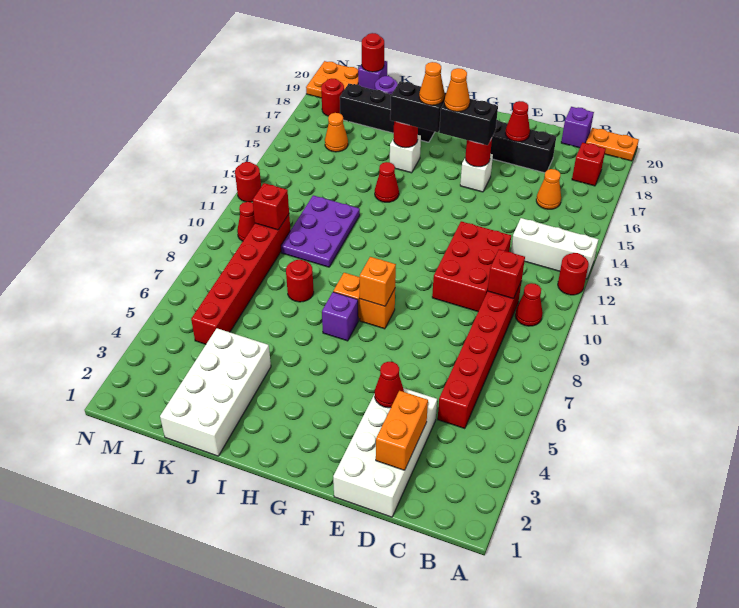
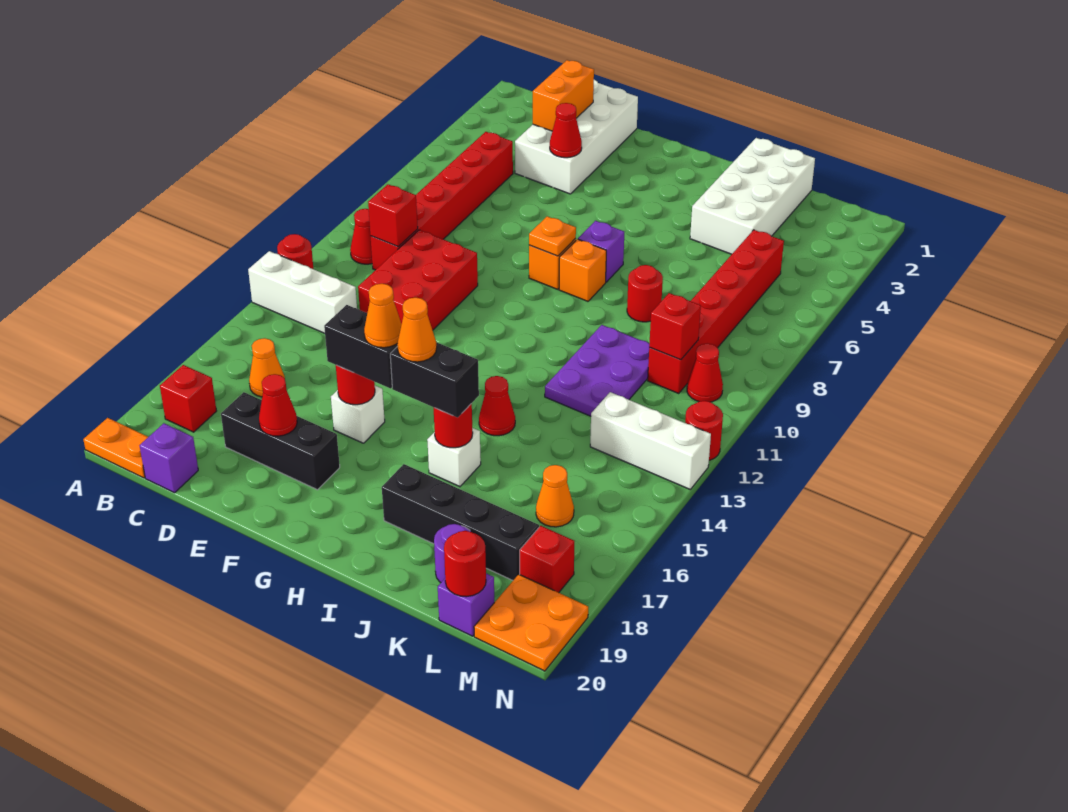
orange brick G8 level 2 -> orange plate G8 level 2
none -> white brick L13:N13 level 1
red round brick M18 level 1 -> red brick M18 level 1

